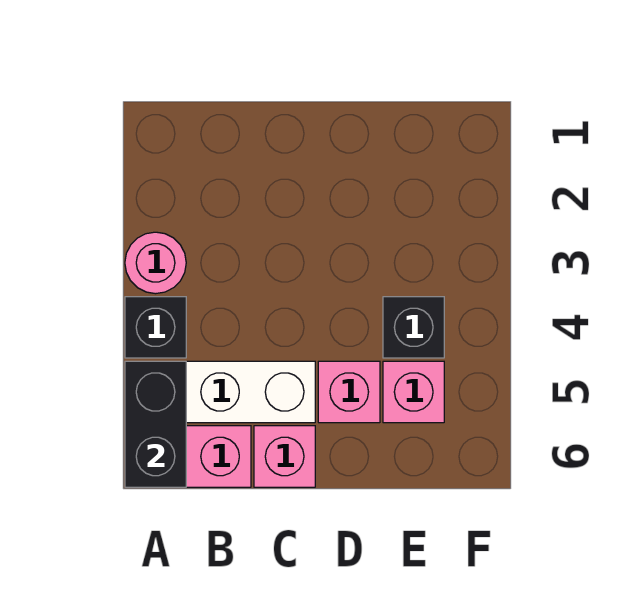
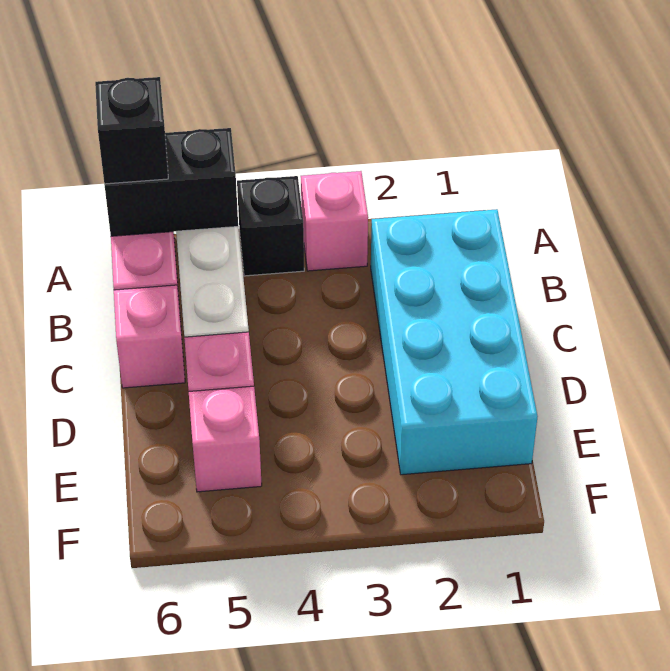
pink round brick A3 level 1 -> pink brick A3 level 1
none -> cyan brick B1:E2 level 1
black brick E4 level 1 -> black brick A6 level 3

